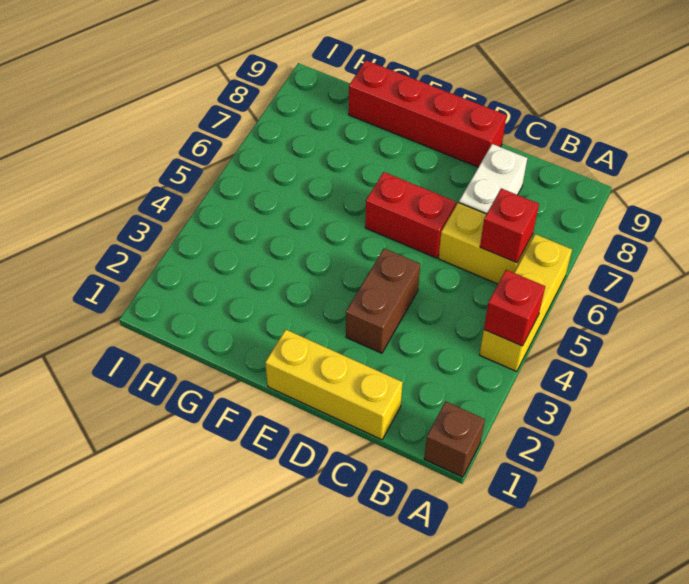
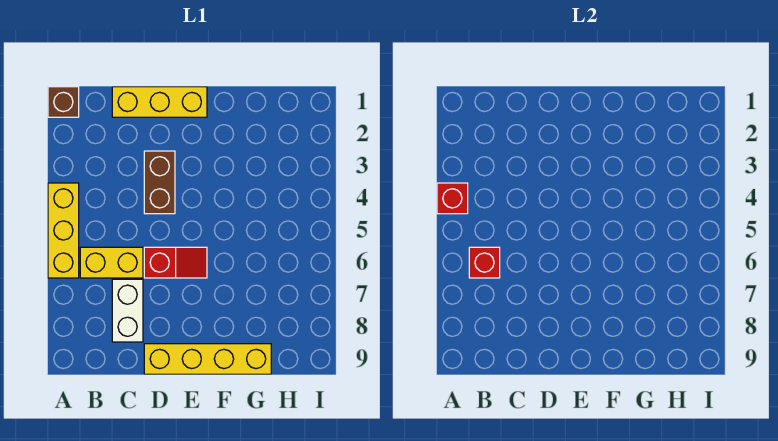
red brick D6:E6 level 1 -> red slope D6:E6 level 1 top D
red brick D9:G9 level 1 -> yellow brick D9:G9 level 1

